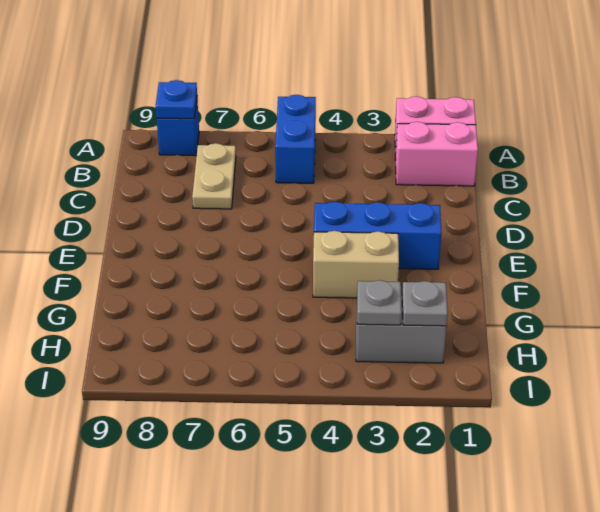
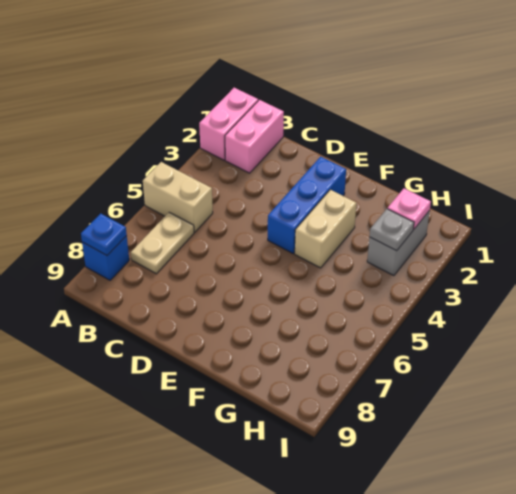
blue brick A5:B5 level 1 -> tan brick A5:B5 level 1
tan plate B7:C7 level 1 -> tan plate B6:B7 level 1
grey plate H2 level 2 -> pink plate H2 level 2

